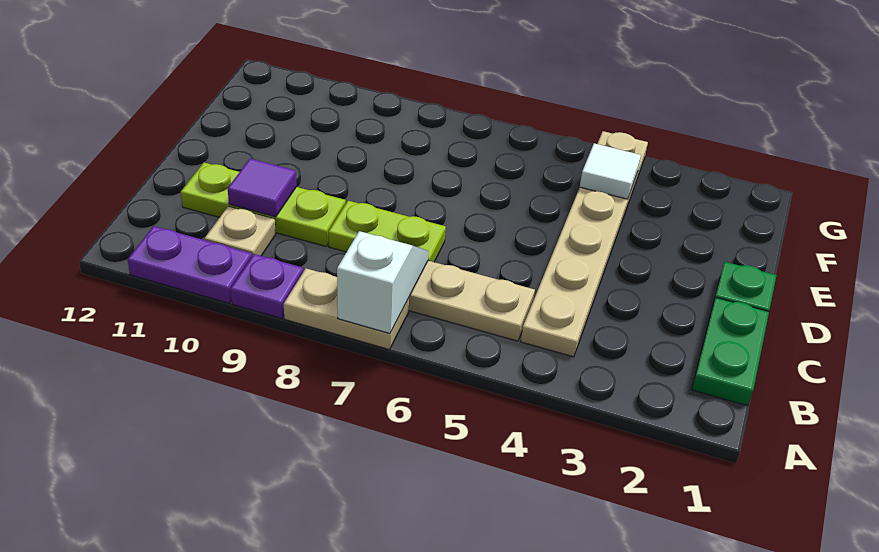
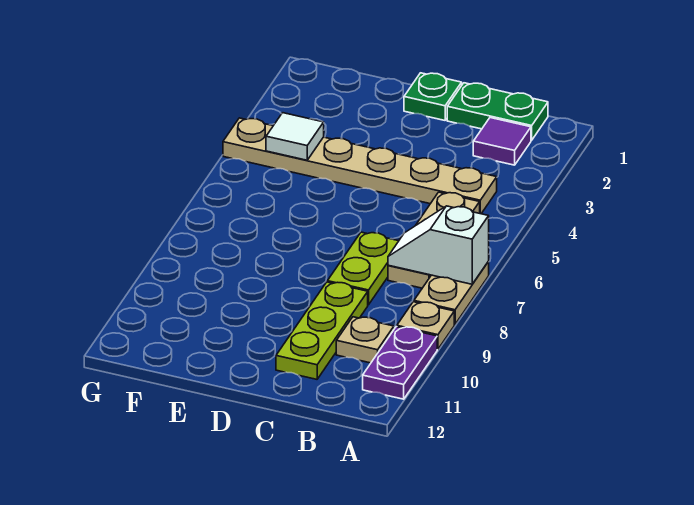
purple plate A9 level 1 -> tan plate A9 level 1
purple tile C10 level 2 -> purple tile B2 level 1

